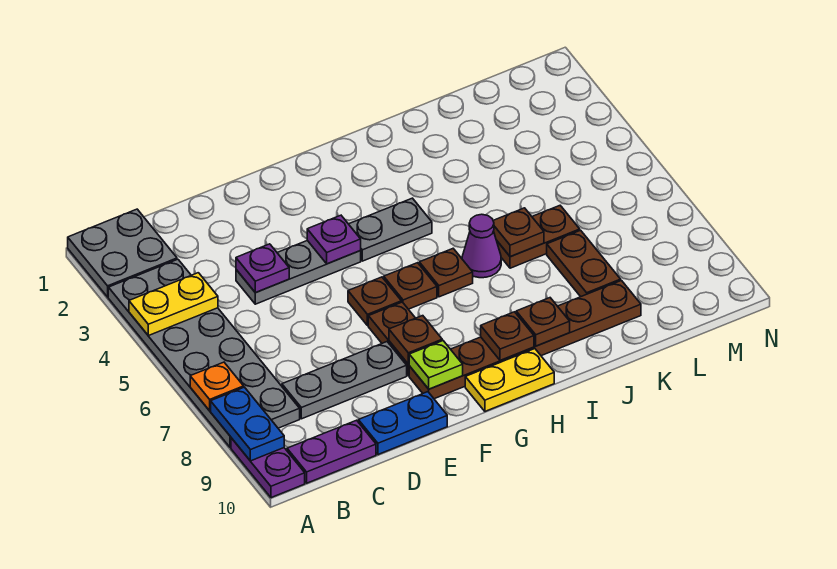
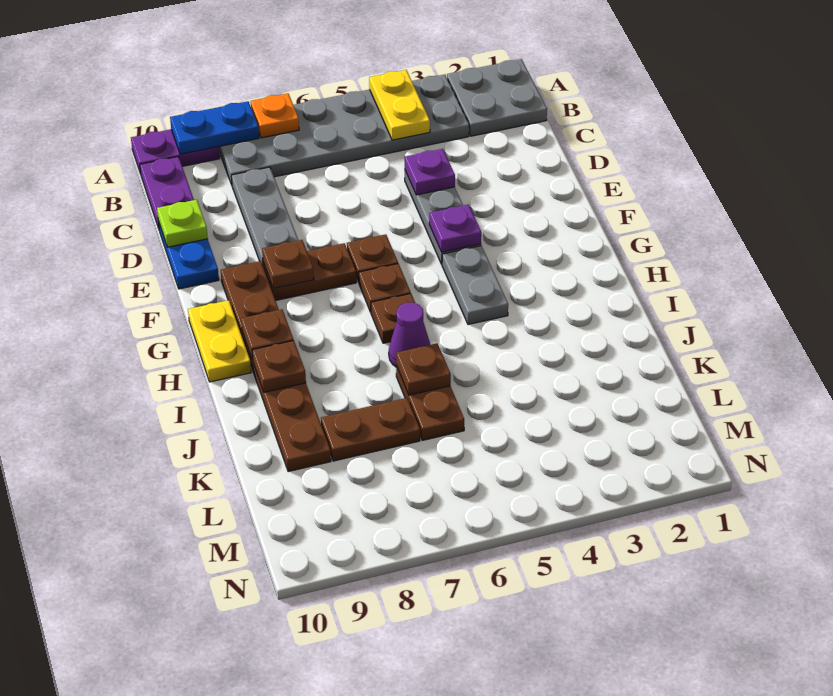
lime plate F9 level 2 -> lime plate D10 level 2

